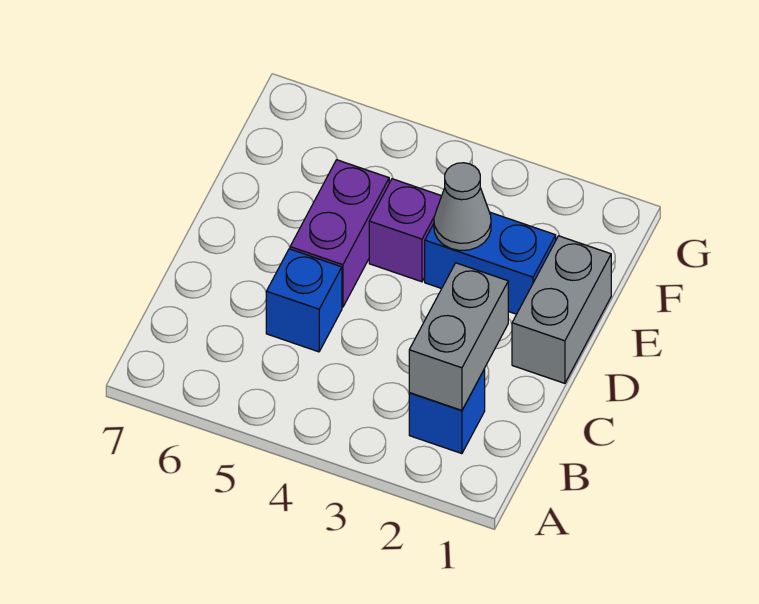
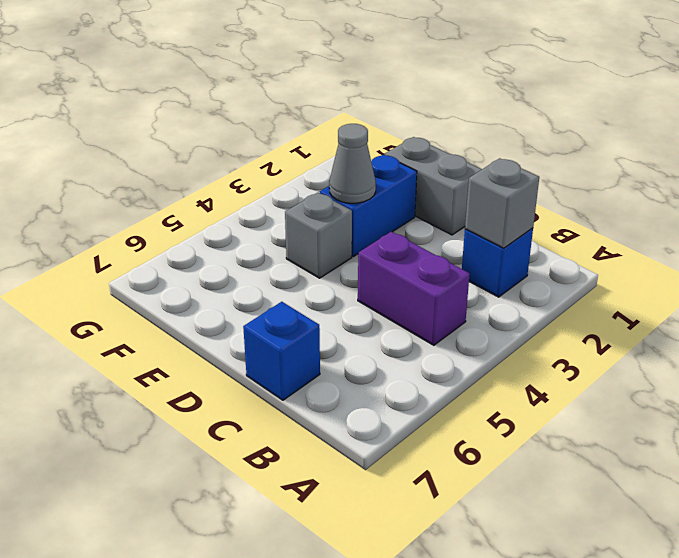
grey brick B2:C2 level 2 -> grey brick B2 level 2
blue brick C5 level 1 -> blue brick C7 level 1
purple brick D5:E5 level 1 -> purple brick B4:C4 level 1
purple brick E4 level 1 -> grey brick E4 level 1

